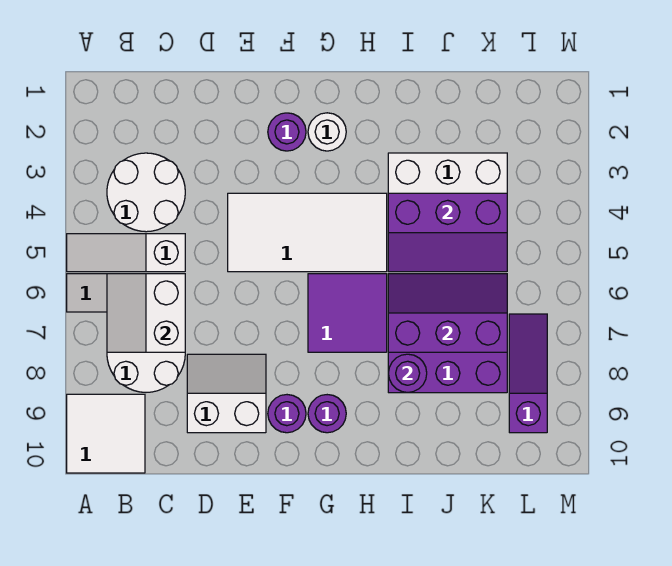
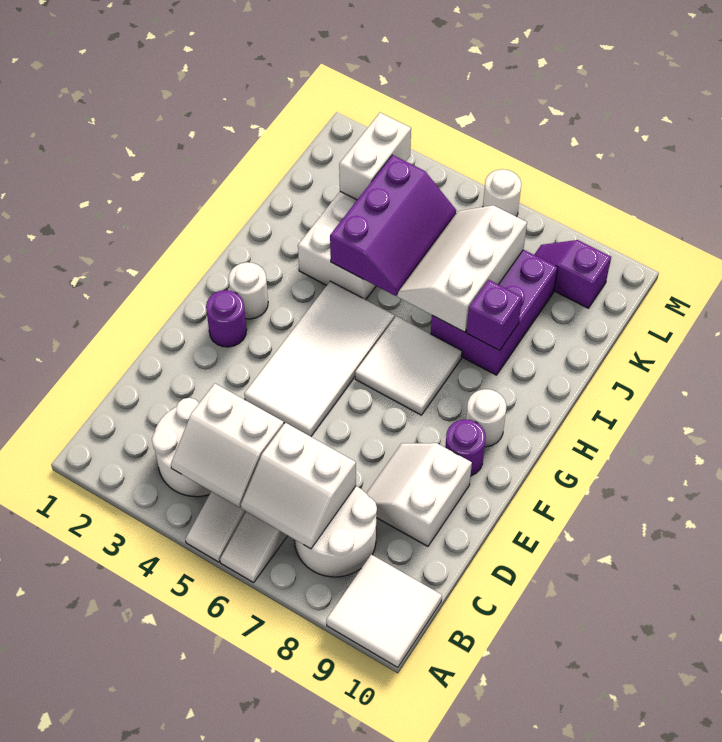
none -> white slope B4:C5 level 2 top C
purple tile G6:H7 level 1 -> white tile G6:H7 level 1
purple round brick G9 level 1 -> white round brick G9 level 1
purple slope I6:K7 level 2 top 7 -> white slope I6:K7 level 2 top 7
purple round brick I8 level 2 -> purple brick I8 level 2
none -> white brick K3:L3 level 2
purple slope L7:L9 level 1 top 9 -> purple slope L8:L9 level 1 top 9
none -> white round brick M6 level 1

